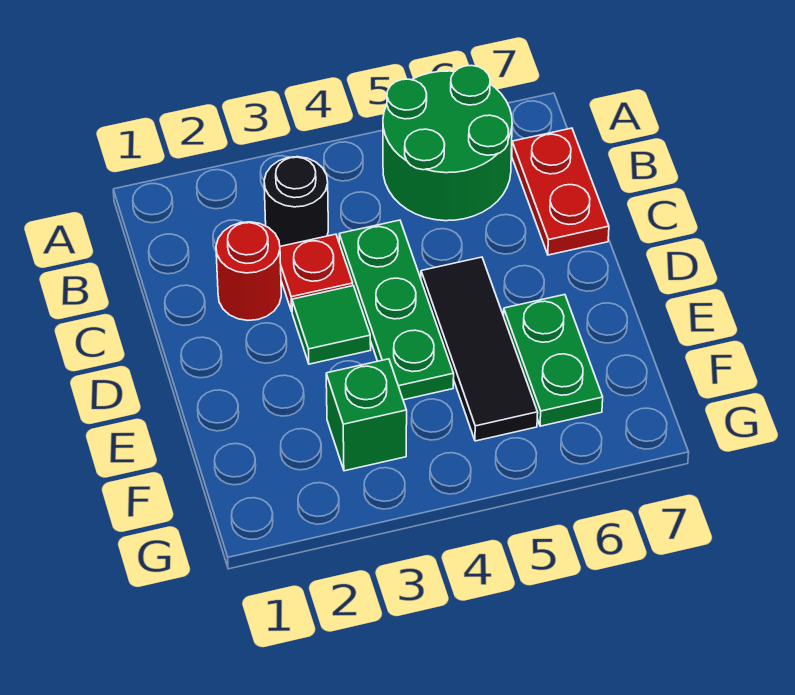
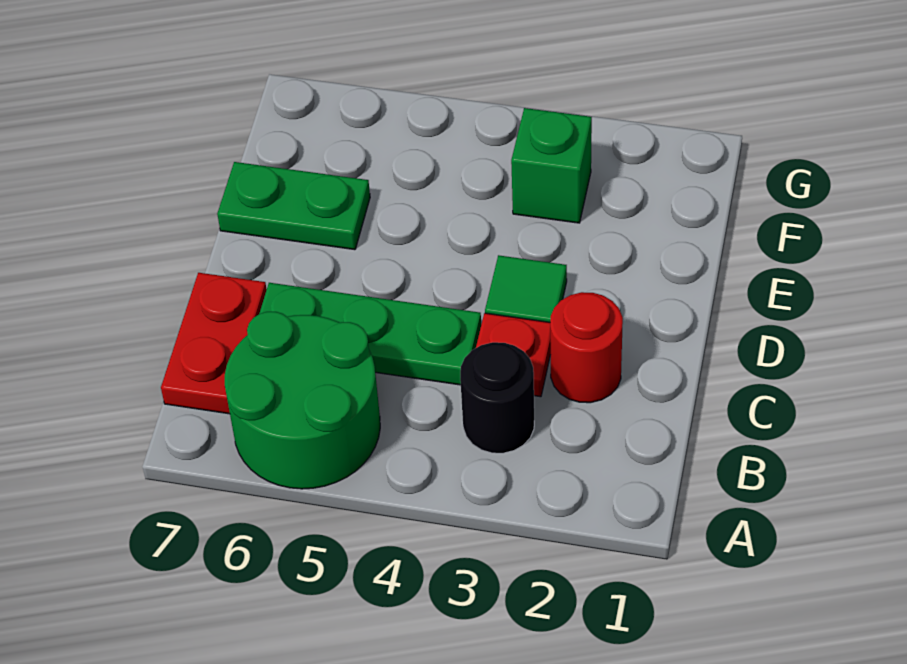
green plate C4:E4 level 1 -> green plate C4:C6 level 1
black tile D5:F5 level 1 -> none
green plate E6:F6 level 1 -> green plate E6:E7 level 1

